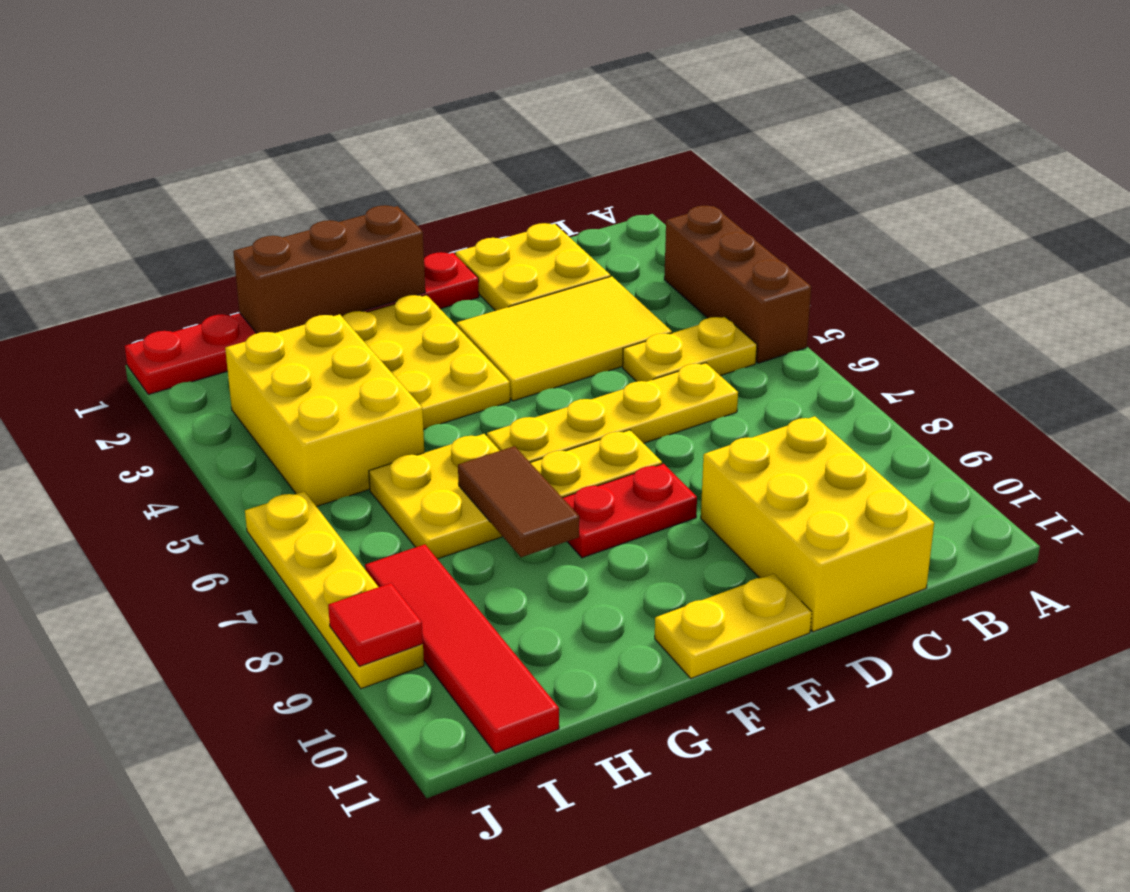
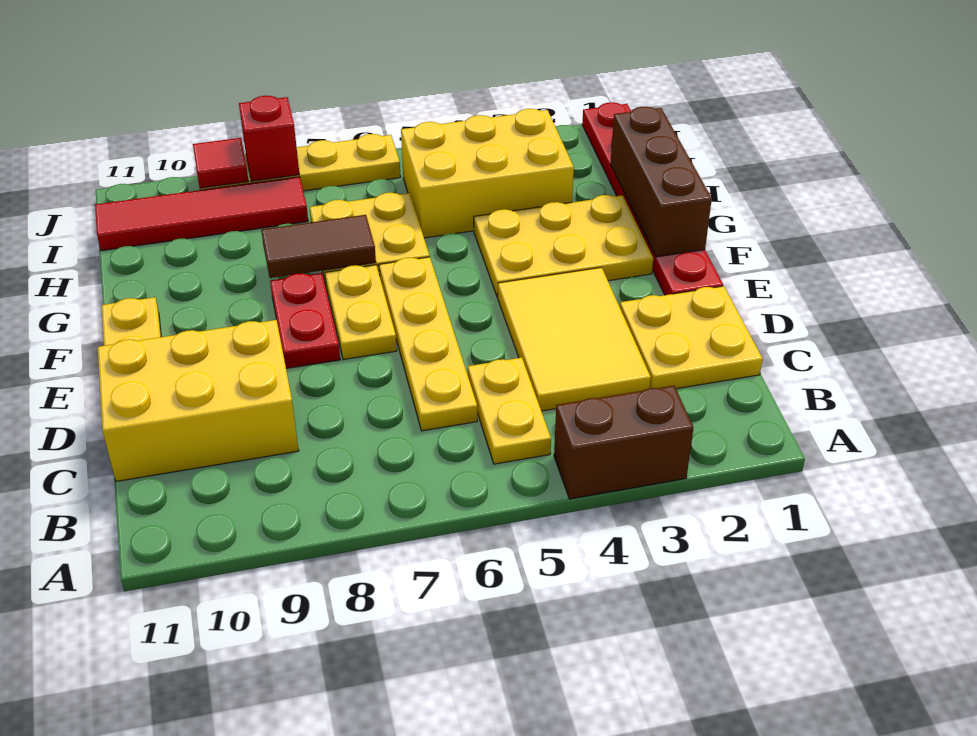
brown brick A3:A5 level 1 -> brown brick A3:A4 level 1
none -> red brick J8 level 2

